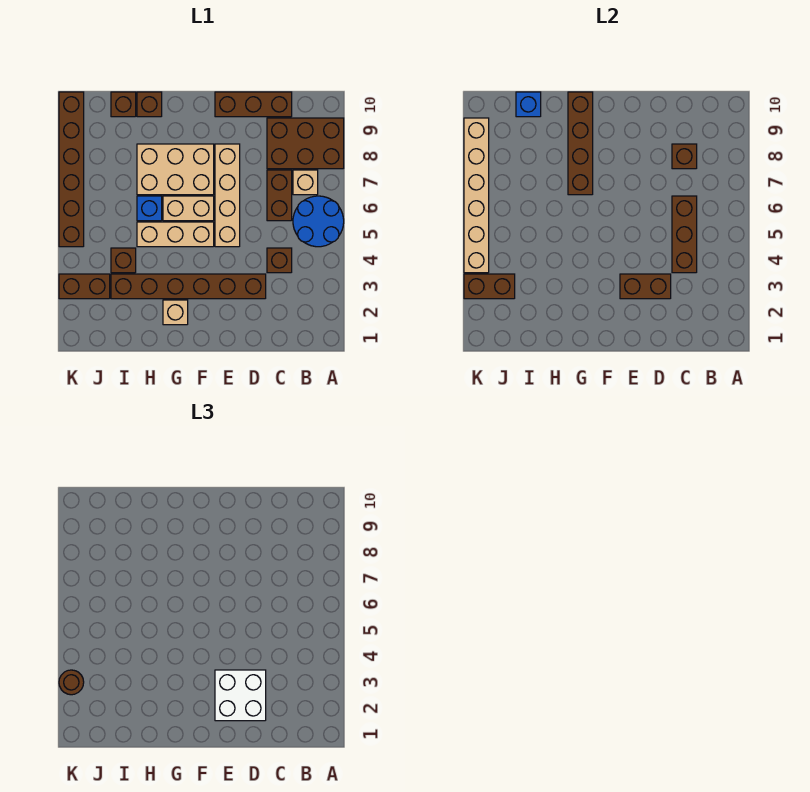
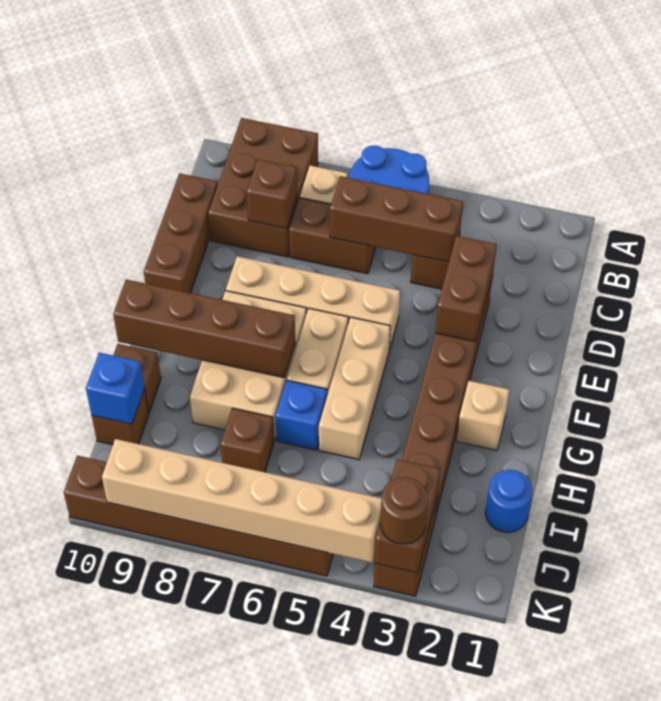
white brick D2:E3 level 3 -> none
none -> blue round brick I1 level 1
brown brick I4 level 1 -> brown brick I7 level 1

